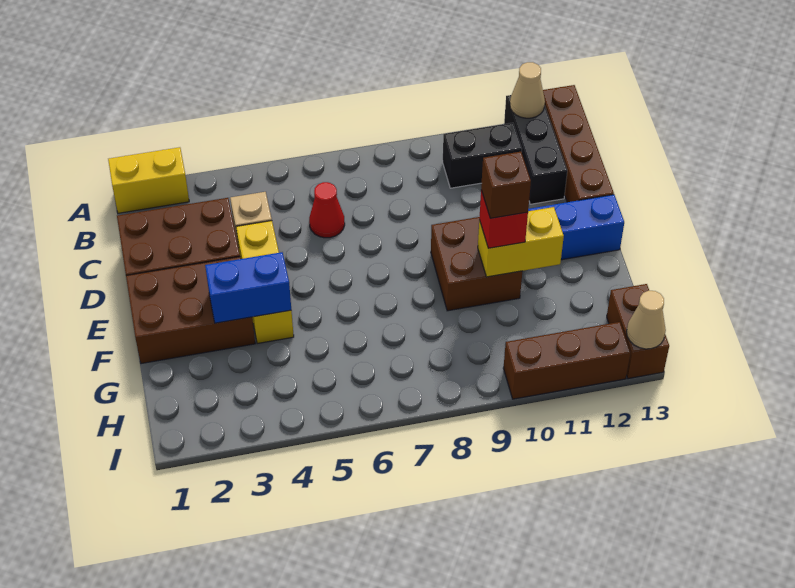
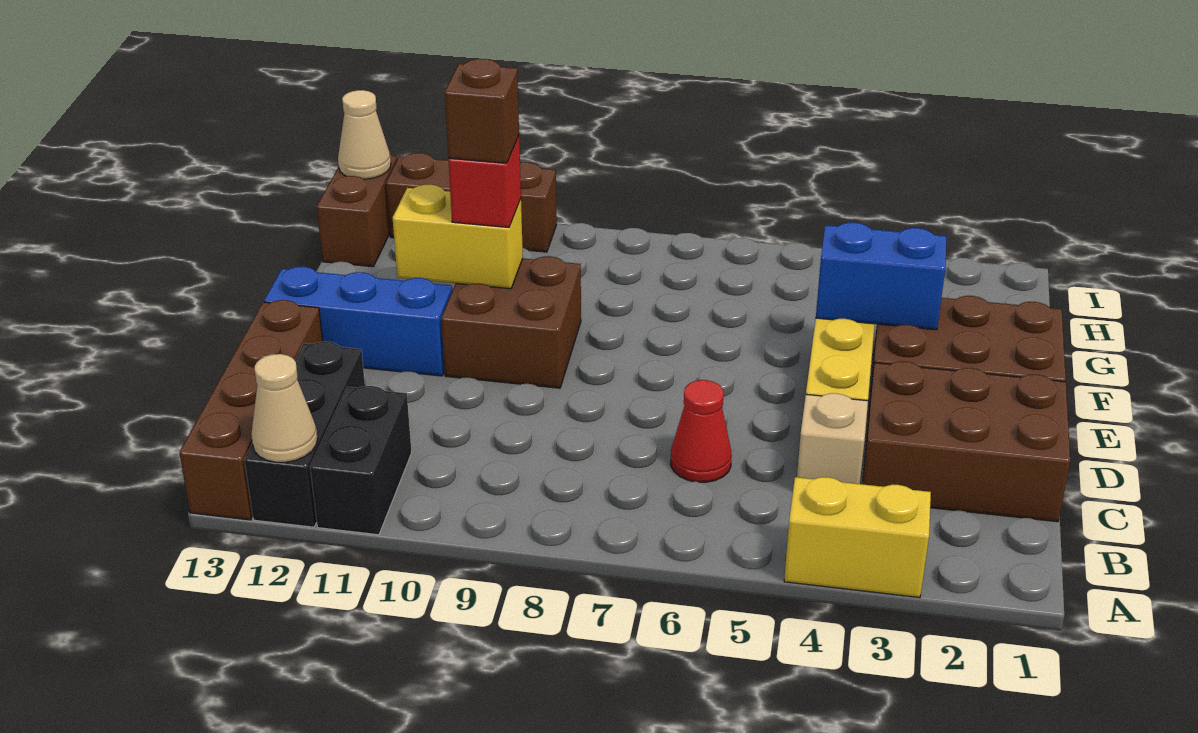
yellow brick A1:A2 level 1 -> yellow brick A3:A4 level 1
black brick B10:B11 level 1 -> black brick A11:B11 level 1

